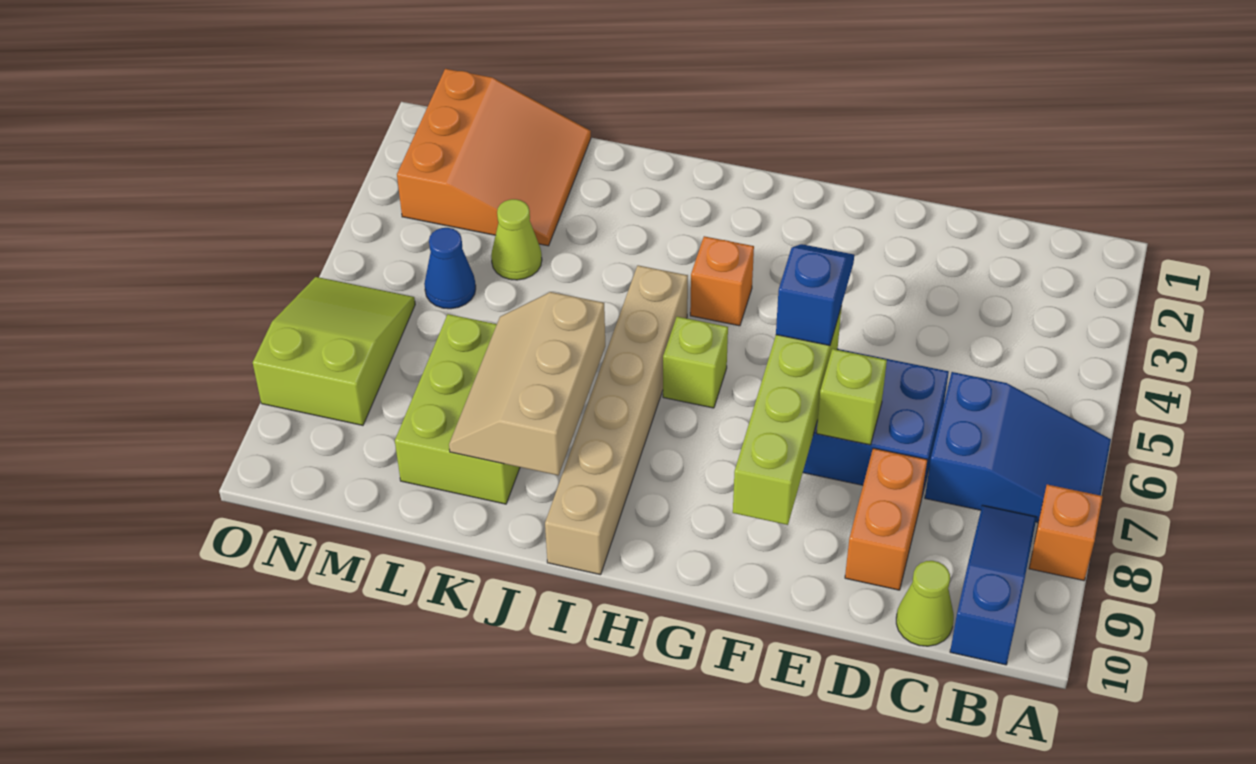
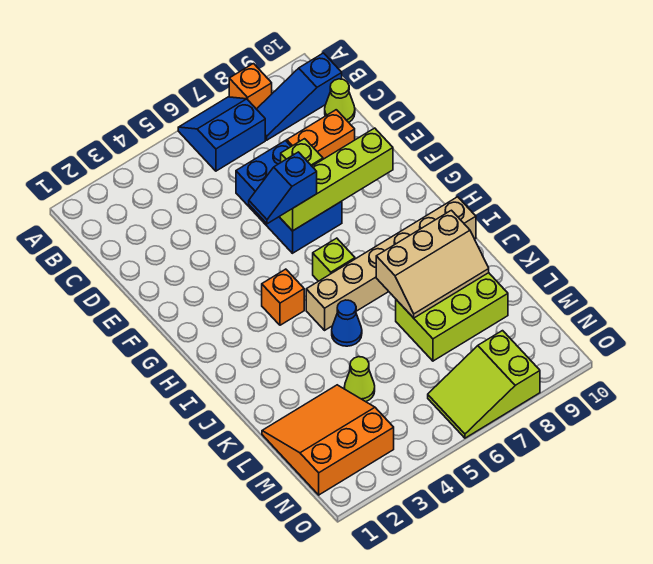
blue slope A6:C7 level 1 top C -> blue slope A6:B7 level 1 top B
blue cone M5 level 1 -> blue cone J5 level 1

